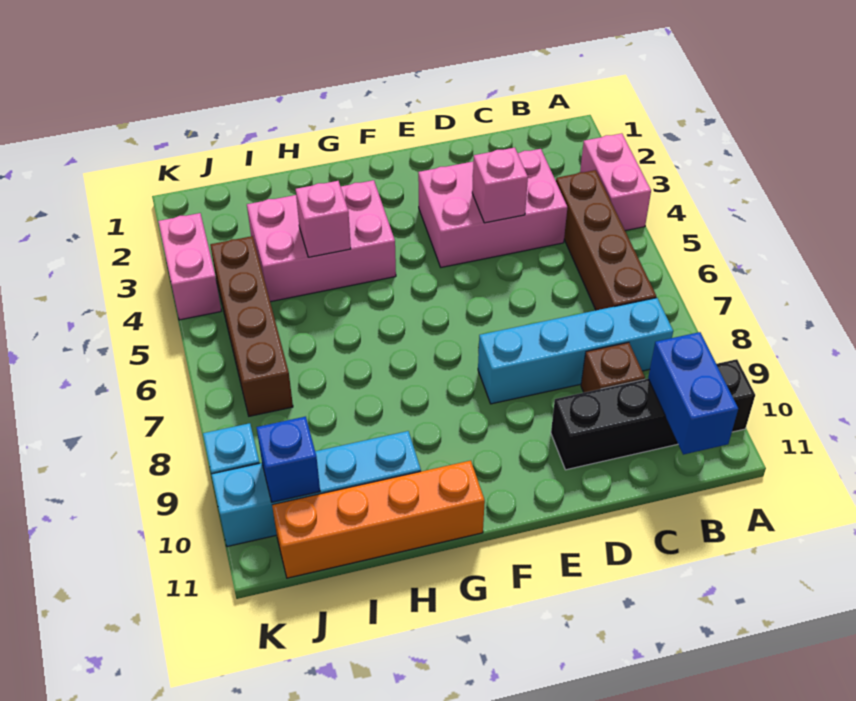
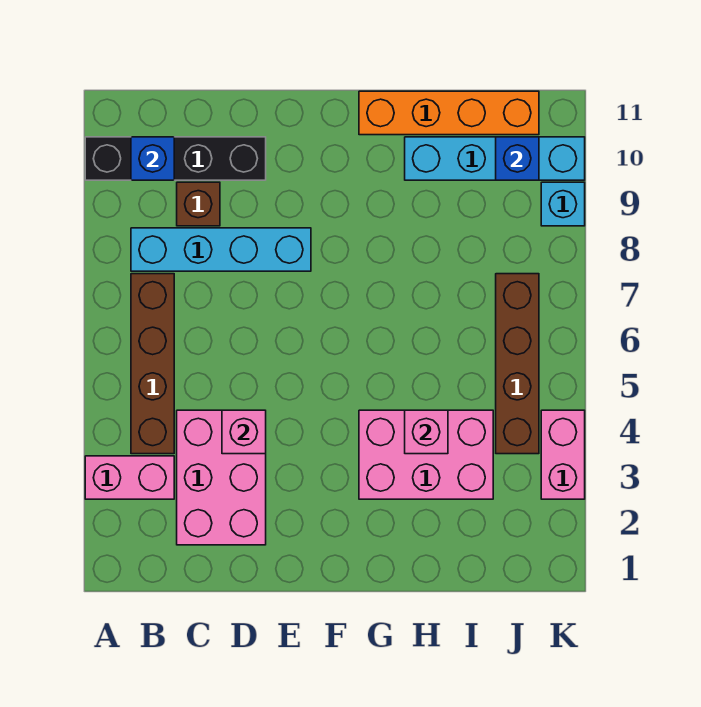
pink brick A3:A4 level 1 -> pink brick A3:B3 level 1
blue brick B10:B11 level 2 -> blue brick B10 level 2
pink brick C3:E4 level 1 -> pink brick C2:D4 level 1

